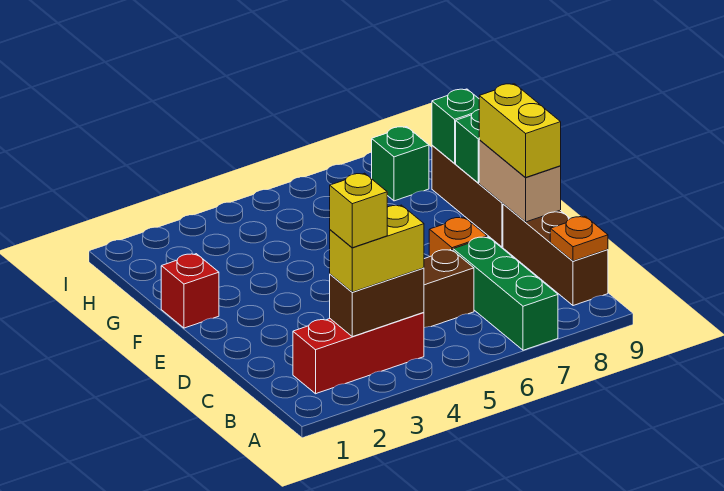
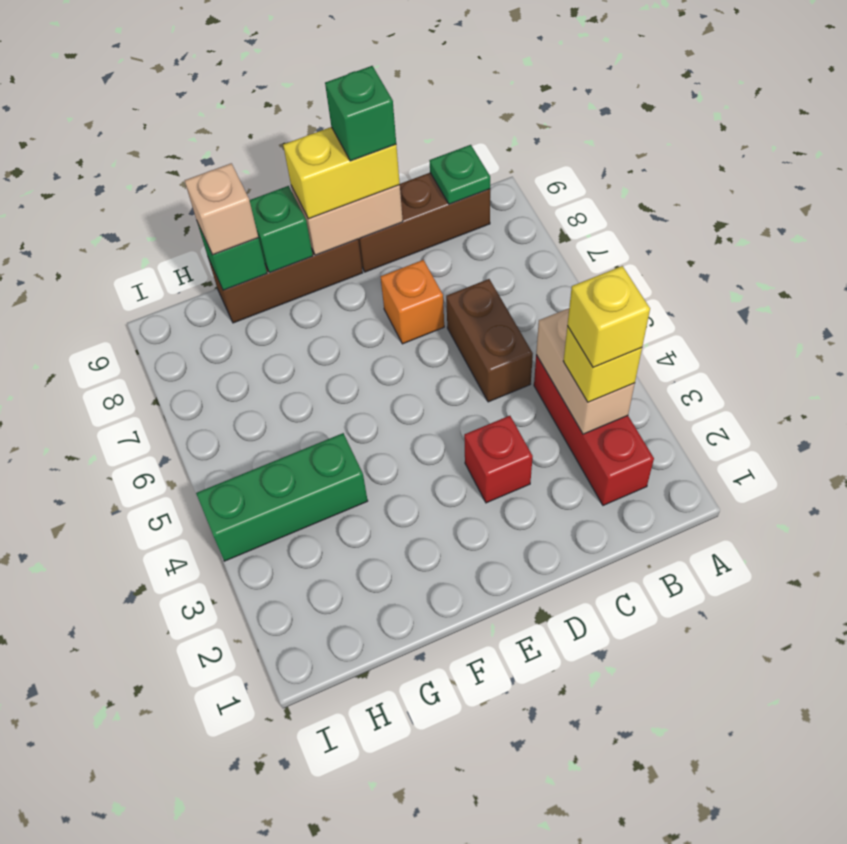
green brick A7:C7 level 1 -> green brick G4:I4 level 1
brown brick B3:B4 level 2 -> tan brick B3:B4 level 2
yellow brick B3:B4 level 3 -> yellow brick B3 level 3
orange plate B9 level 2 -> green plate B9 level 2
red brick F1 level 1 -> red brick D3 level 1
none -> tan brick G9 level 3
green brick H8 level 1 -> green brick D9 level 4

